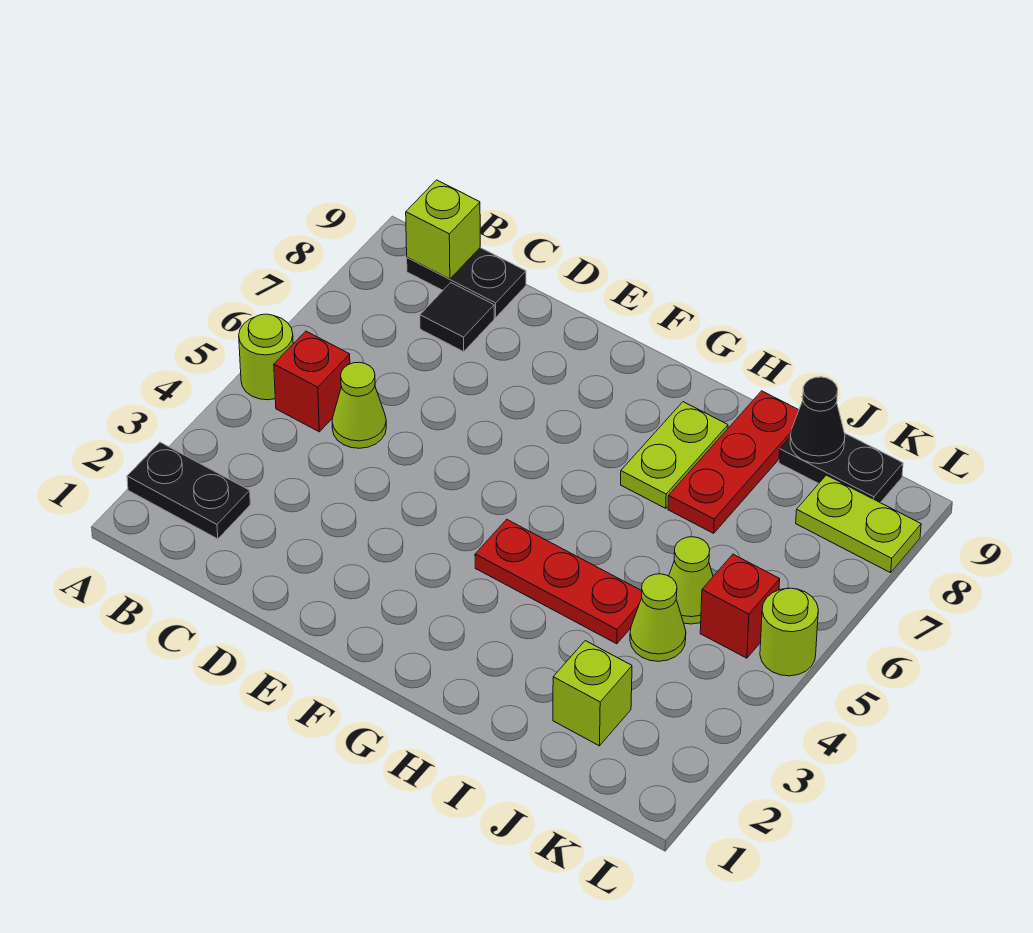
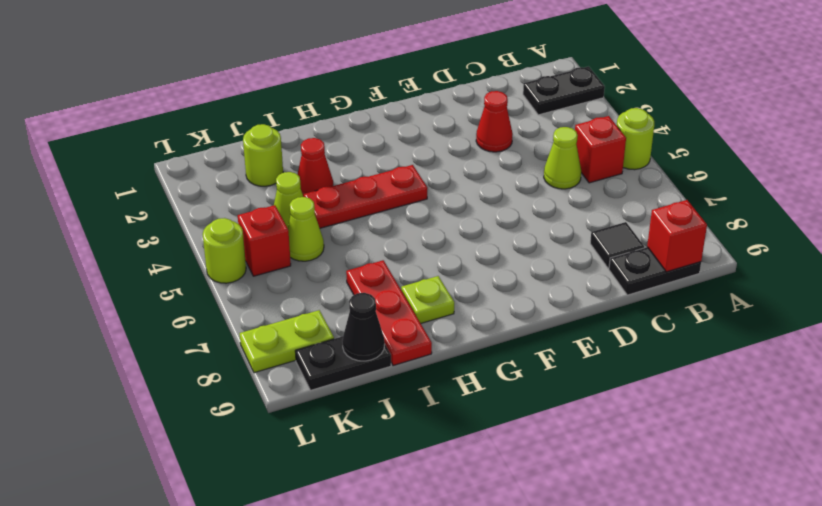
lime brick B9 level 2 -> red brick B9 level 2
none -> red cone D3 level 1
lime plate H7:H8 level 1 -> lime plate H8 level 1
none -> red cone I3 level 1
lime brick J2 level 1 -> lime round brick J2 level 1

